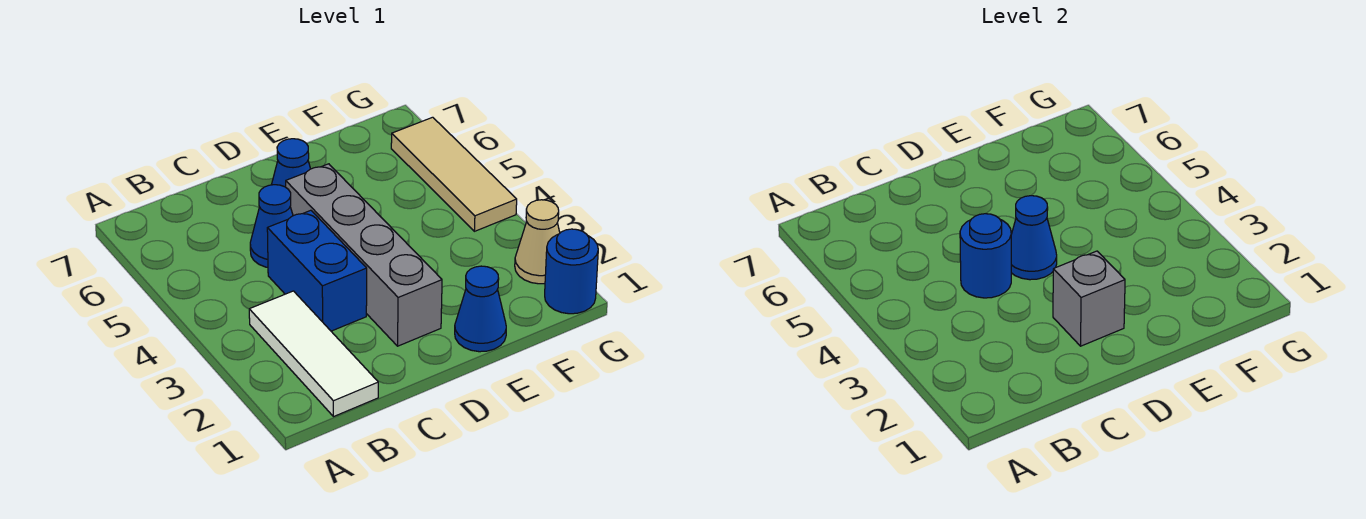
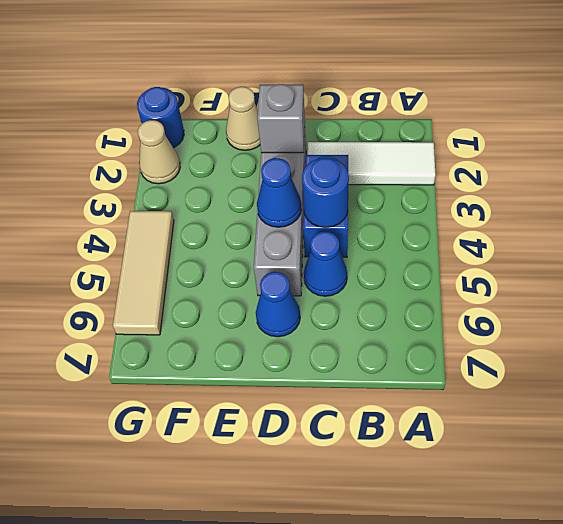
white tile B1:B3 level 1 -> white tile A2:C2 level 1
blue cone E1 level 1 -> tan cone E1 level 1

